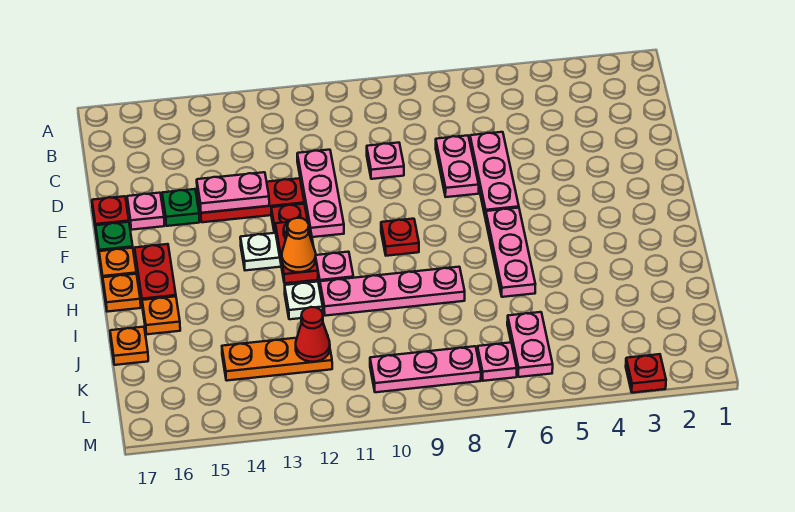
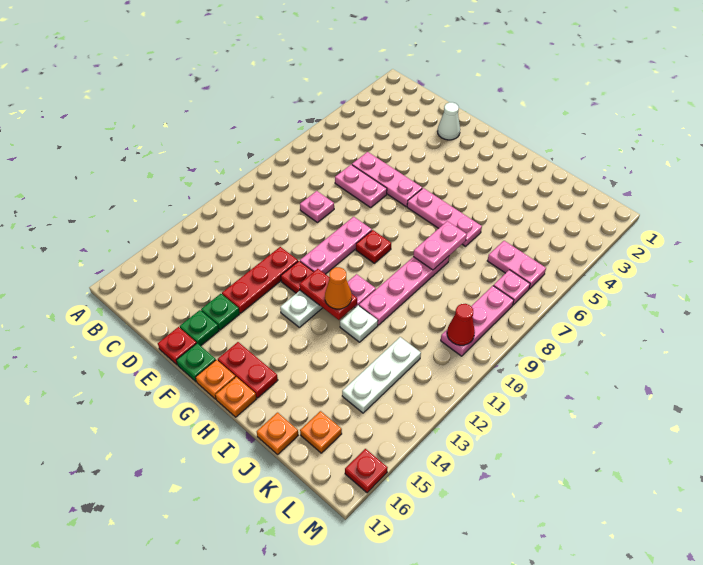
pink plate D11:F11 level 1 -> pink plate F9:F11 level 1
none -> white cone E2 level 1
pink plate E13:E14 level 2 -> pink plate I7:I8 level 2
pink plate E16 level 1 -> green plate E16 level 1
orange plate I16 level 1 -> orange plate K16 level 1
orange plate K12:K14 level 1 -> white plate K12:K14 level 1
red cone K12 level 2 -> red cone L10 level 2
red plate M3 level 1 -> red plate M16 level 1

